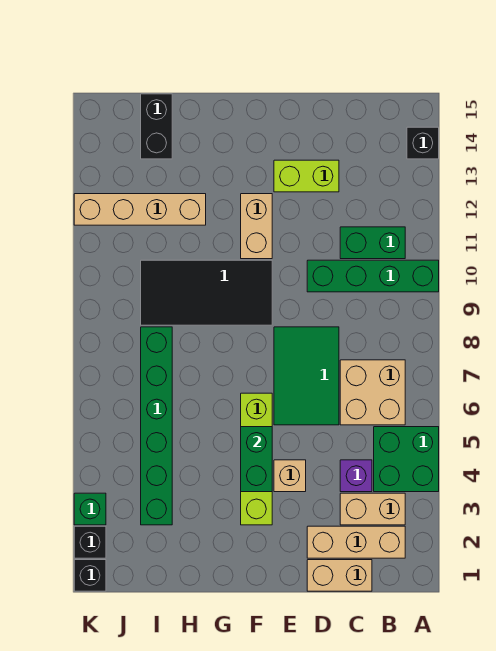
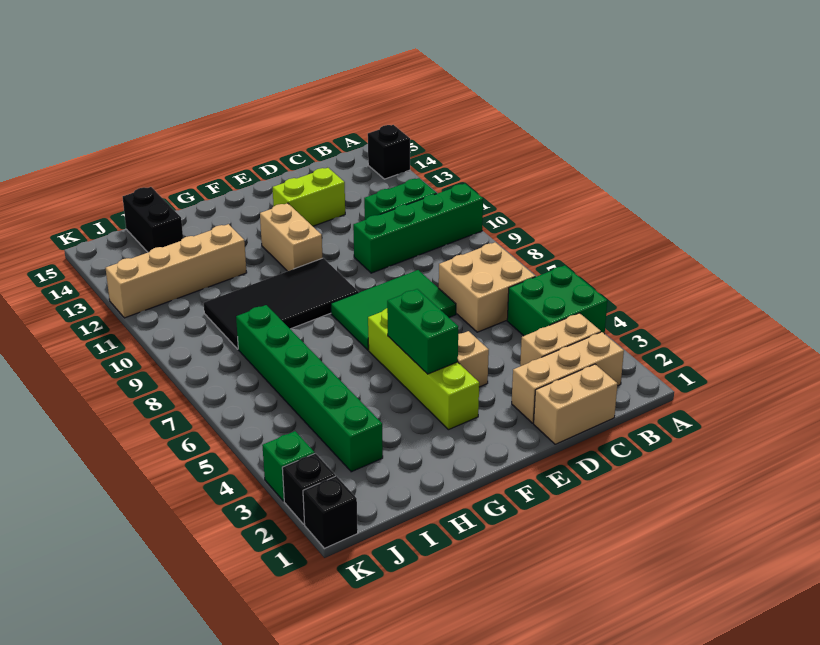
purple brick C4 level 1 -> none
green tile D6:E8 level 1 -> green tile D7:F8 level 1

